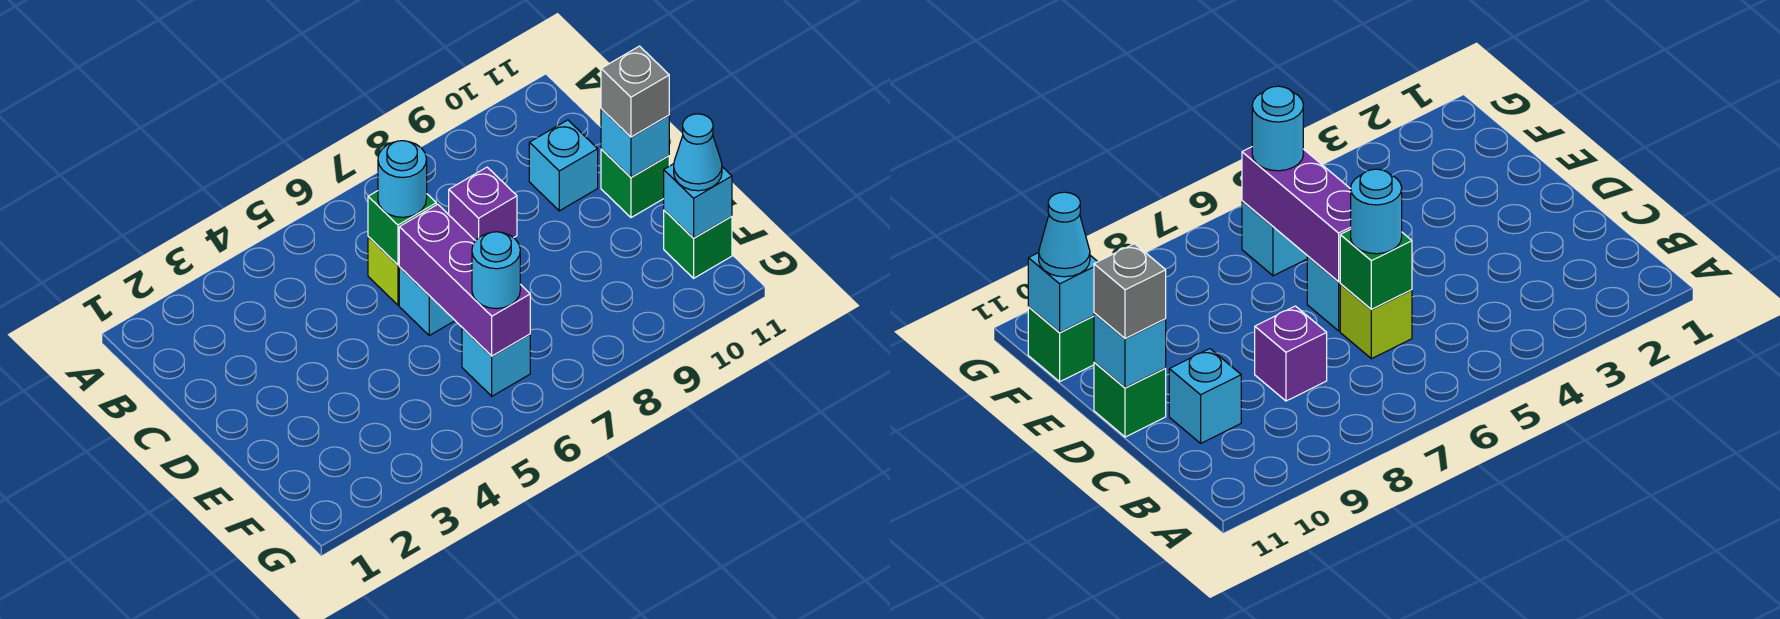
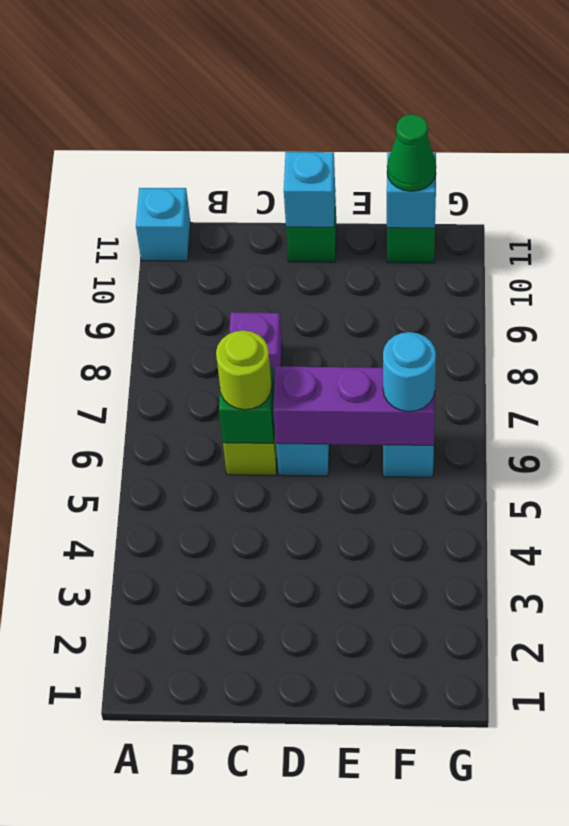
cyan round brick C6 level 3 -> lime round brick C6 level 3
cyan brick C10 level 1 -> cyan brick A11 level 1
grey brick D11 level 3 -> none
cyan cone F11 level 3 -> green cone F11 level 3

